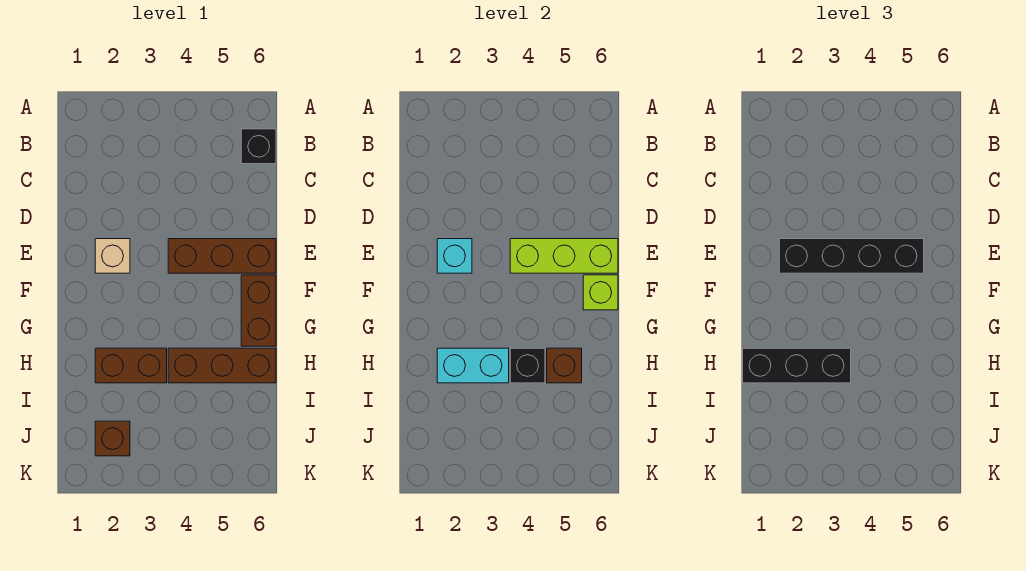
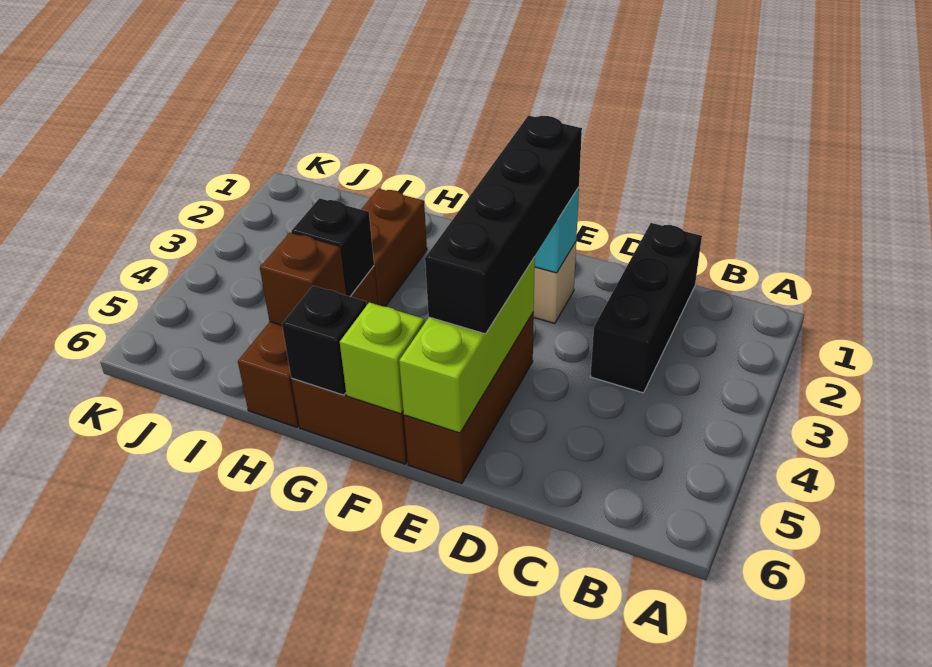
black brick B6 level 1 -> black brick G6 level 2
black brick H1:H3 level 3 -> black brick C1:C3 level 1
cyan brick H2:H3 level 2 -> none
brown brick J2 level 1 -> none

